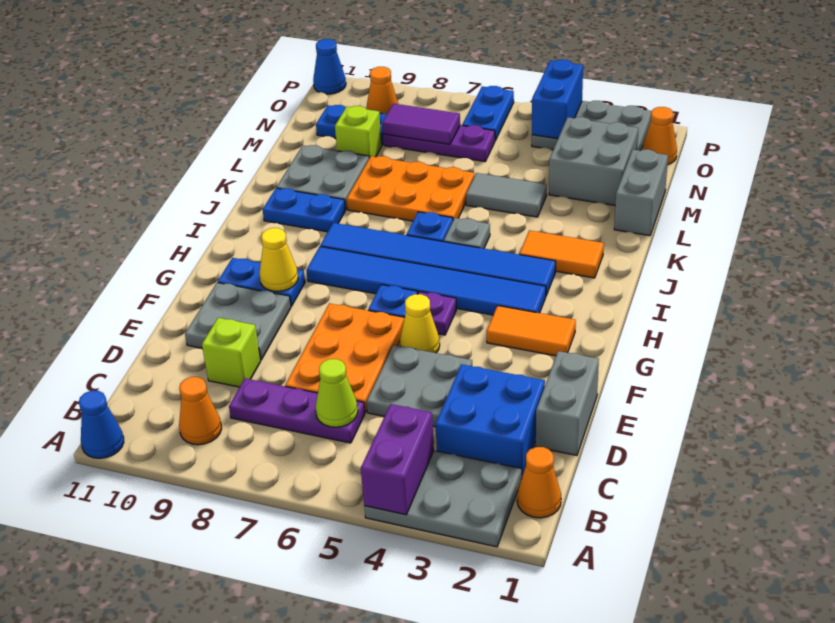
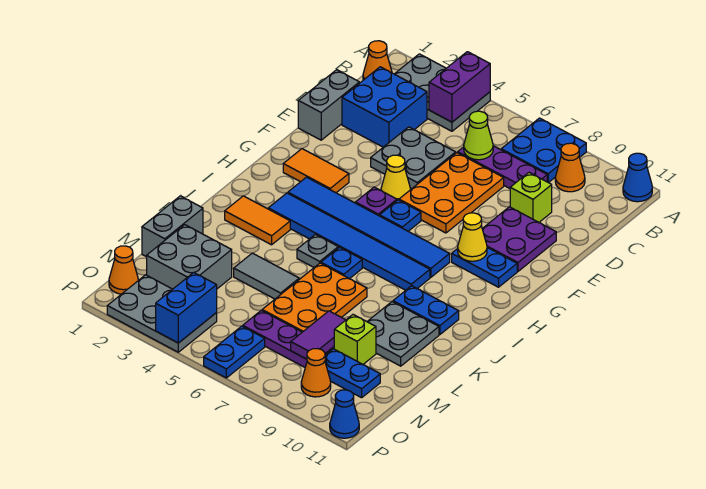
none -> blue plate A7:B8 level 1
grey plate E9:F10 level 1 -> purple plate E9:F10 level 1
orange plate K6:L8 level 1 -> orange plate K6:M7 level 1
purple tile N7:N8 level 2 -> purple tile M8:N8 level 2

